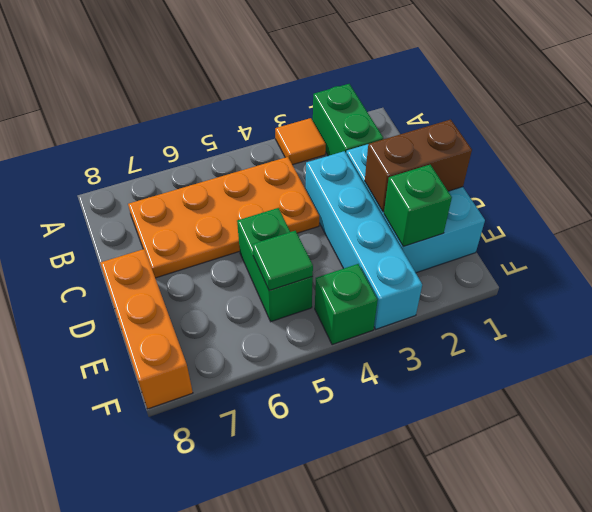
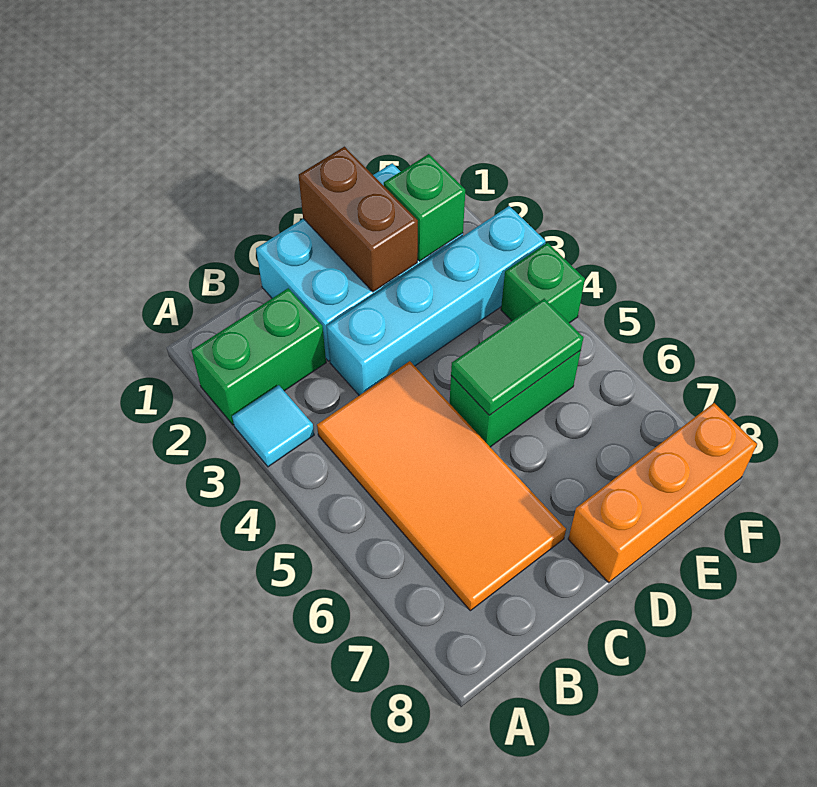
orange tile A3 level 1 -> cyan tile A3 level 1
orange plate B4:C7 level 1 -> orange tile B4:C7 level 1
green tile E5 level 2 -> green tile D5:E5 level 2

